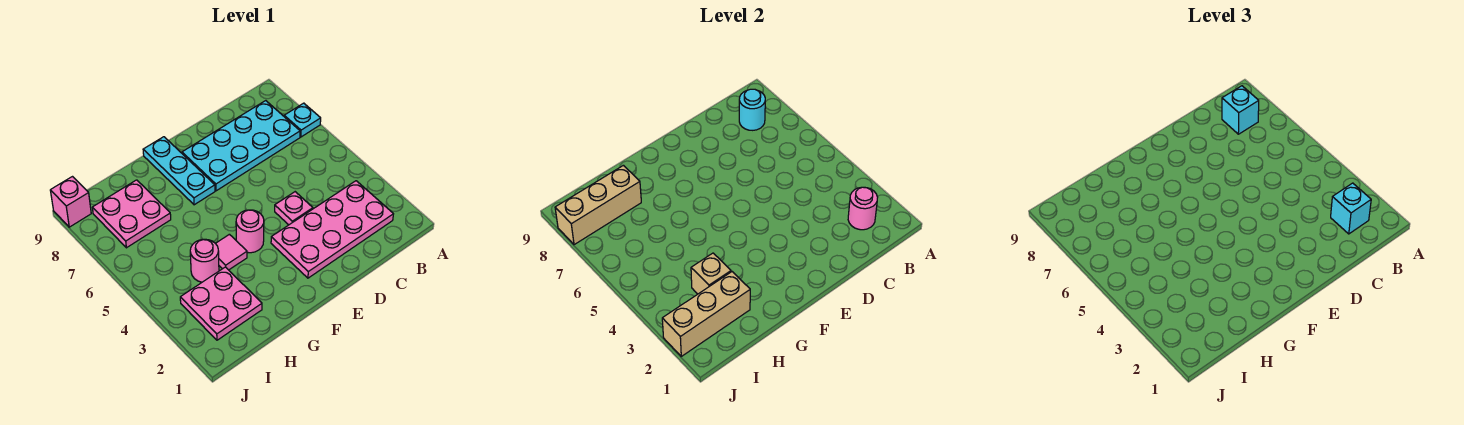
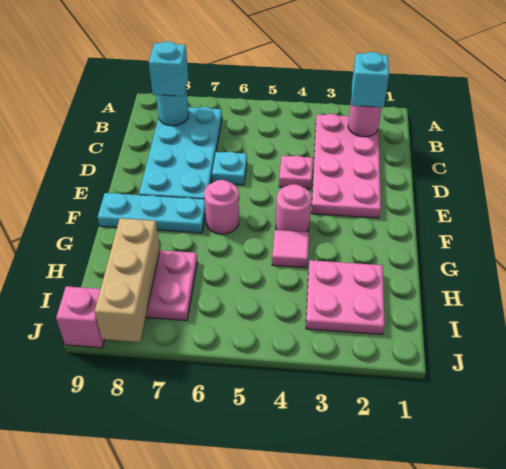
cyan plate A7 level 1 -> cyan plate D6 level 1
tan brick H2:J2 level 2 -> none
tan brick H3 level 2 -> none
pink round brick H4 level 1 -> pink round brick F6 level 1

